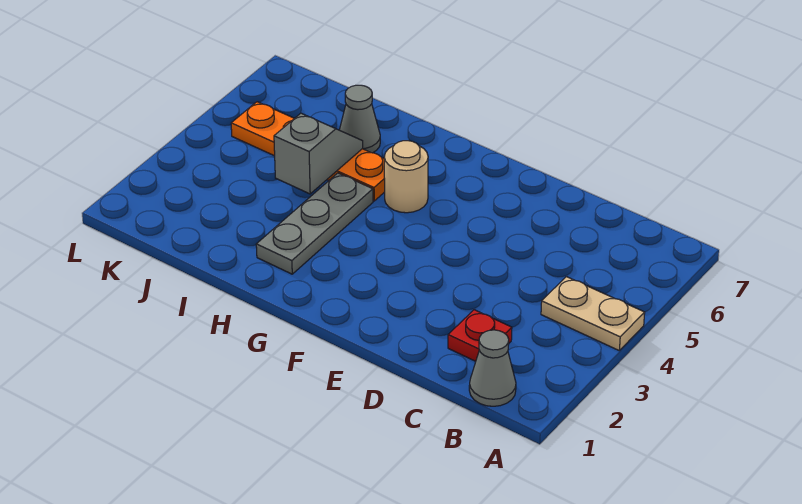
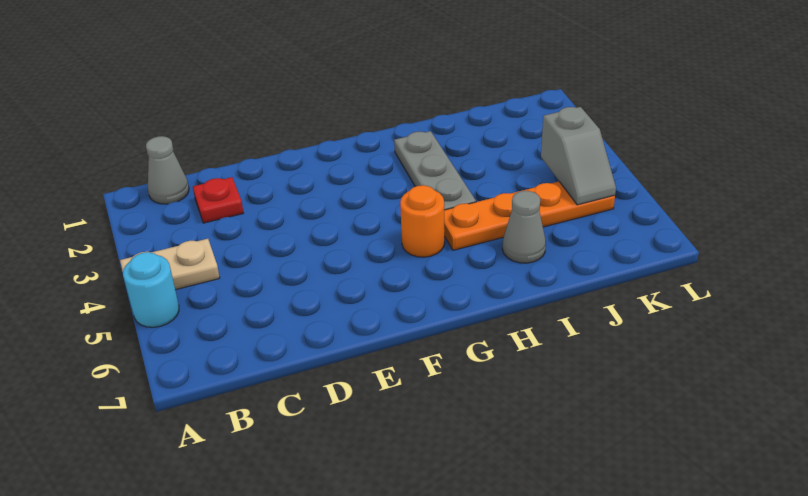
none -> cyan round brick A5 level 1
tan round brick G5 level 1 -> orange round brick G5 level 1
grey slope I4:I5 level 2 top 4 -> grey slope K4:K5 level 2 top 4

